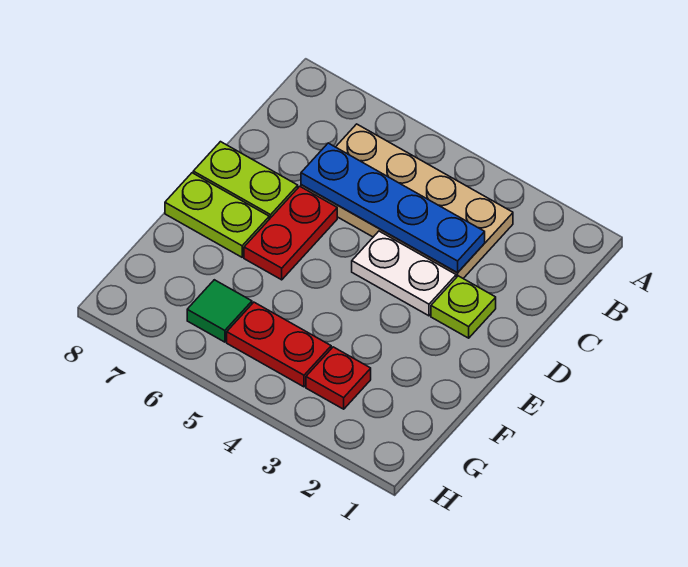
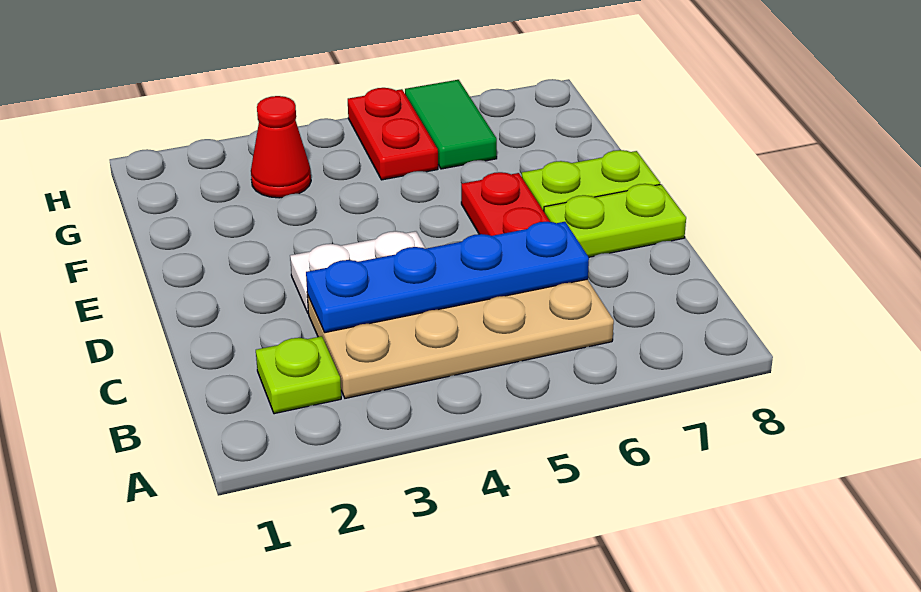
lime plate D2 level 1 -> lime plate B2 level 1
red plate G3 level 1 -> red cone G3 level 1
red plate G4:G5 level 1 -> red plate G5:H5 level 1
green tile G6 level 1 -> green tile G6:H6 level 1

